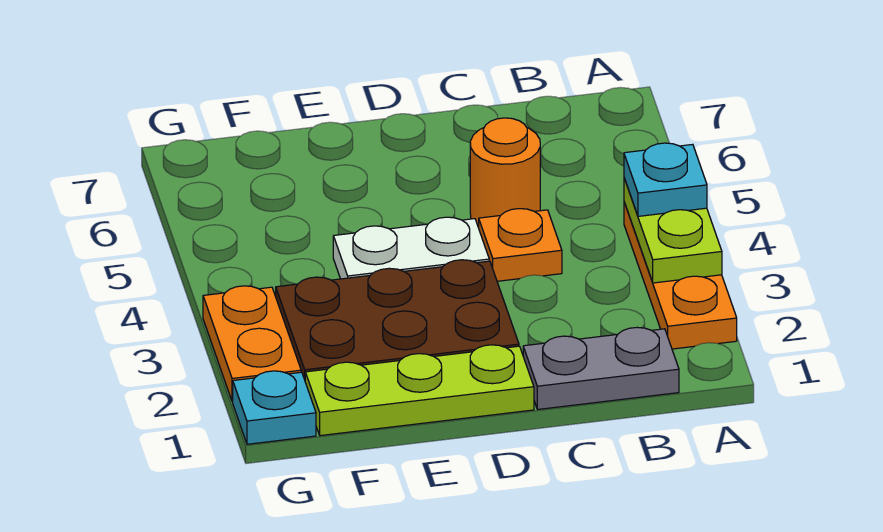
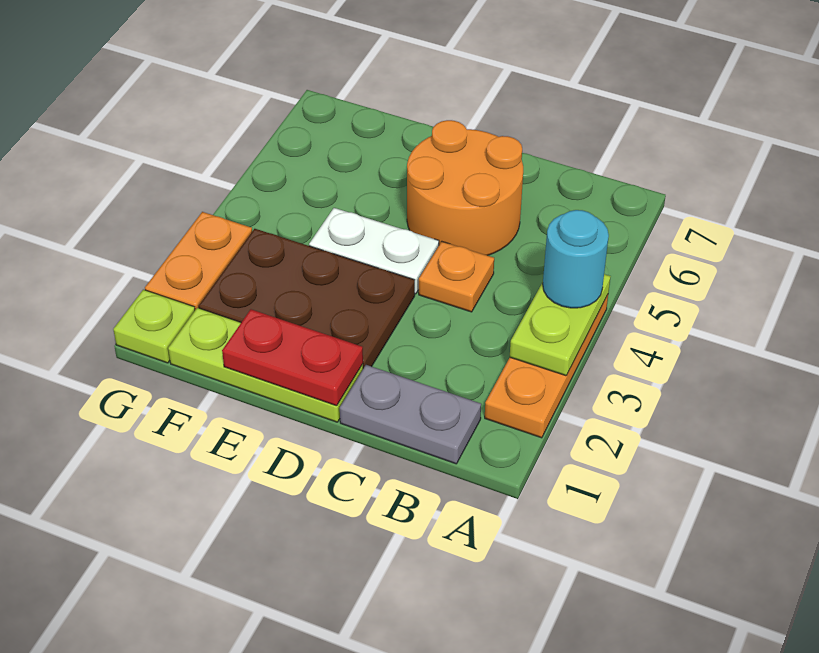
cyan plate A4 level 3 -> cyan round brick A4 level 3
orange round brick C5 level 1 -> orange round brick C5:D6 level 1
none -> red plate D1:E1 level 2
cyan plate G1 level 1 -> lime plate G1 level 1

